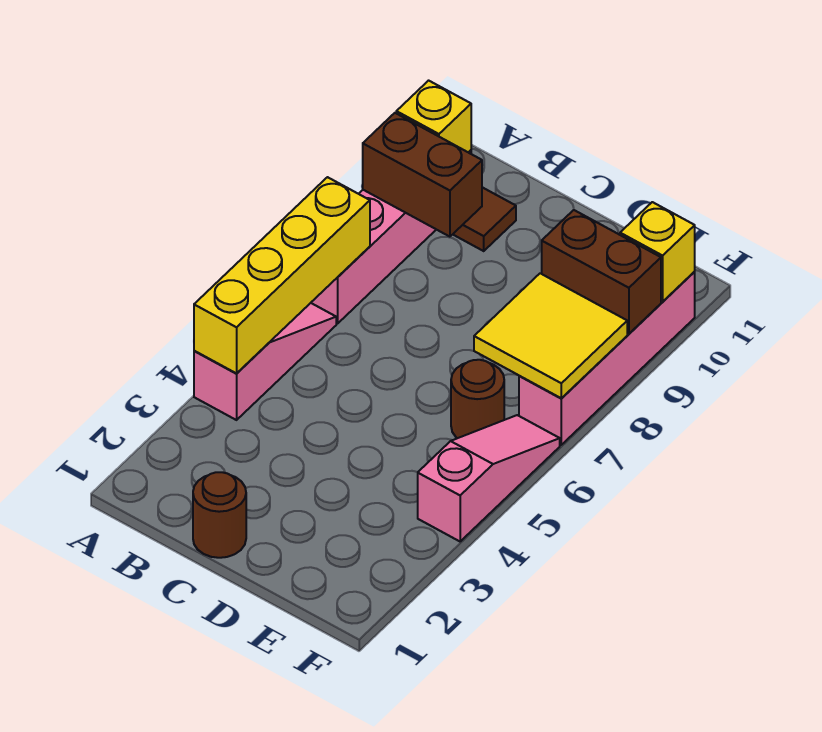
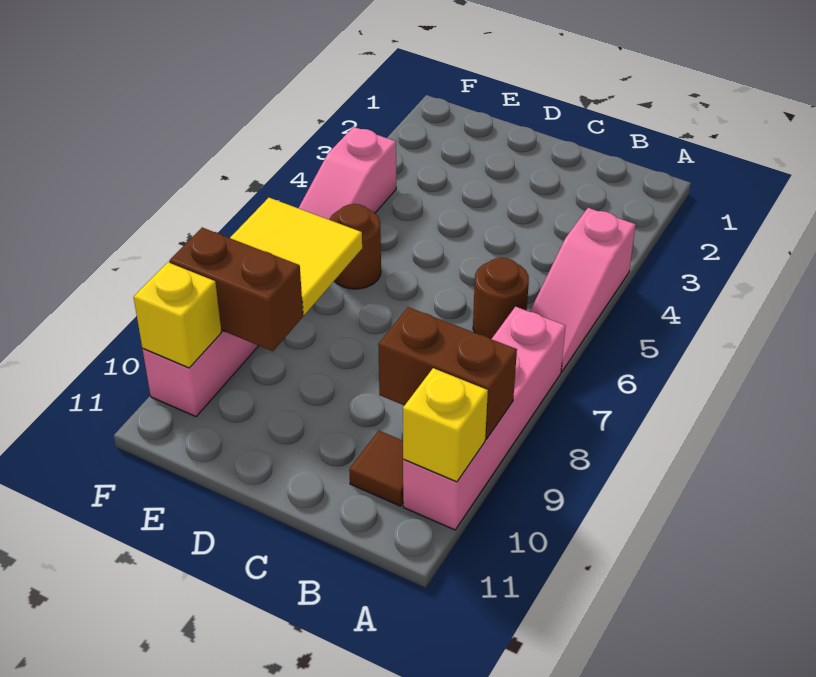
yellow brick A4:A7 level 2 -> none
brown round brick C1 level 1 -> brown round brick B6 level 1

